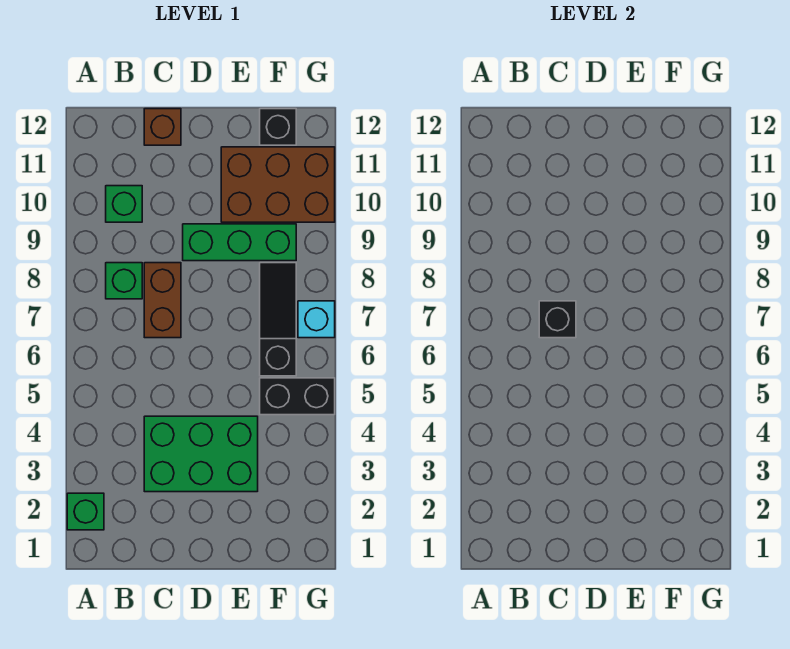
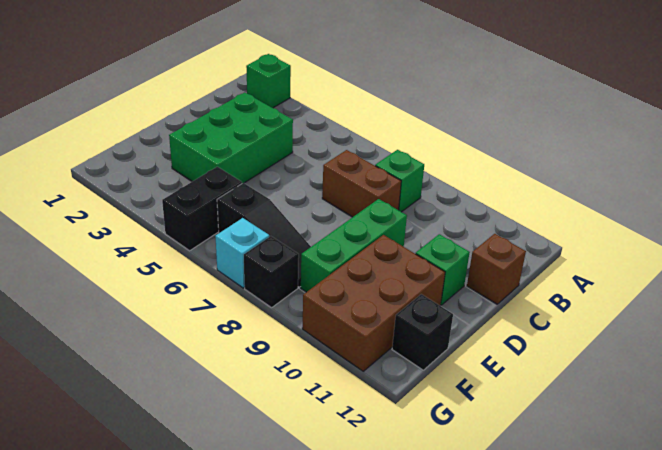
green brick B10 level 1 -> green brick D11 level 1
black brick C7 level 2 -> black brick G8 level 1

